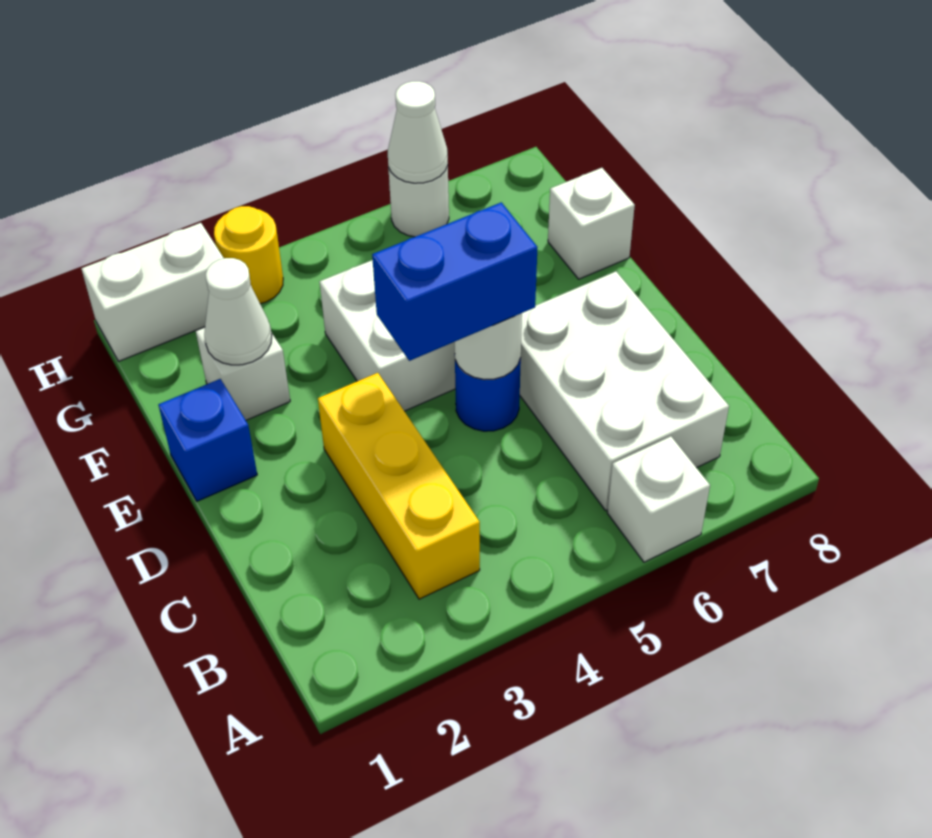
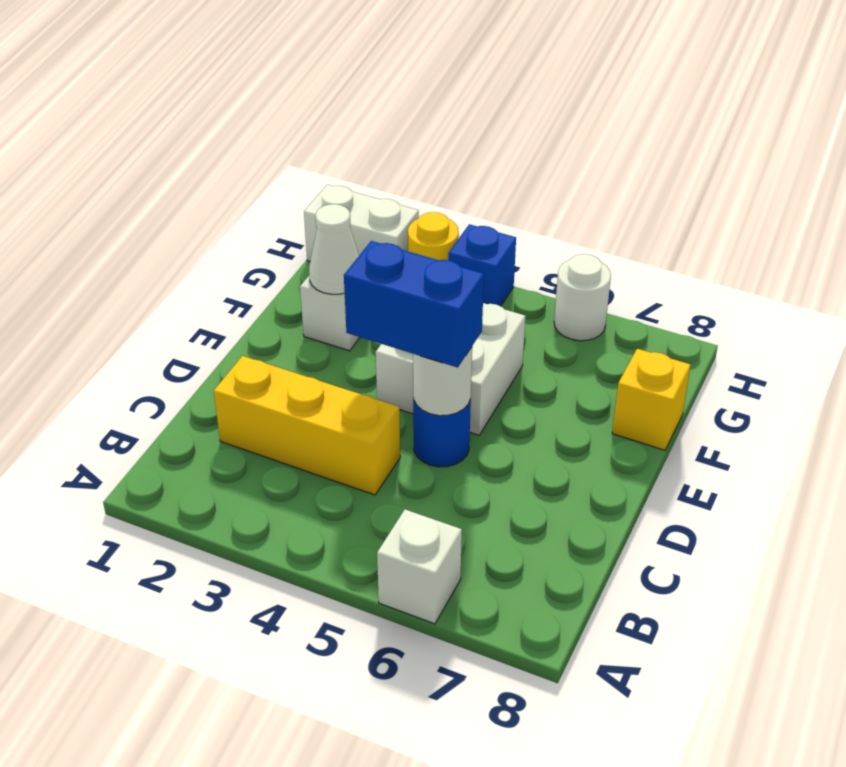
yellow brick B3:D3 level 1 -> yellow brick C2:C4 level 1
white brick B6:D7 level 1 -> none
blue brick E1 level 1 -> blue brick H4 level 1
white brick F8 level 1 -> yellow brick F8 level 1
white cone H6 level 2 -> none

